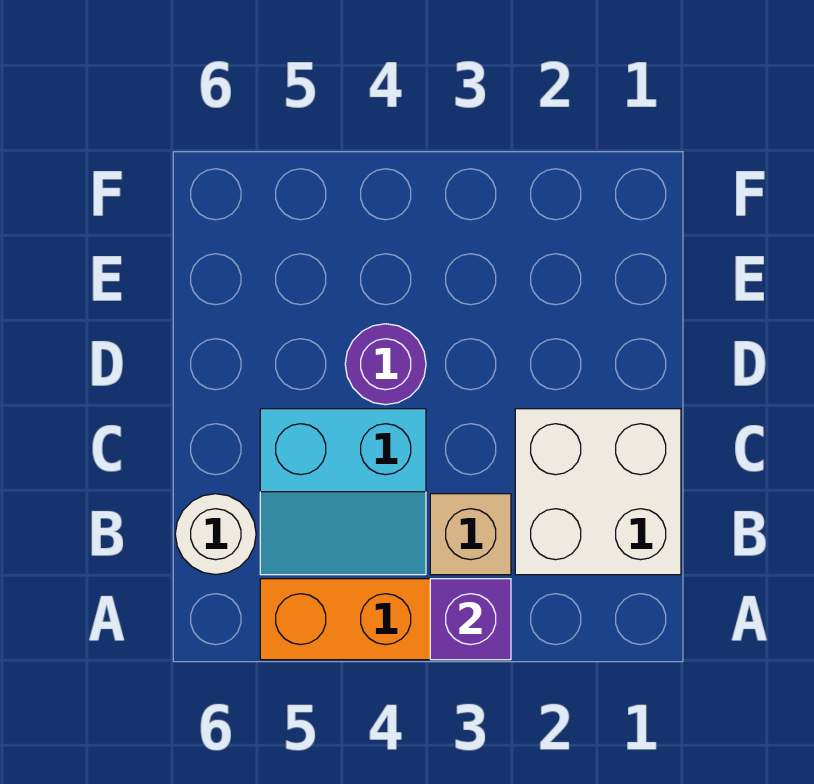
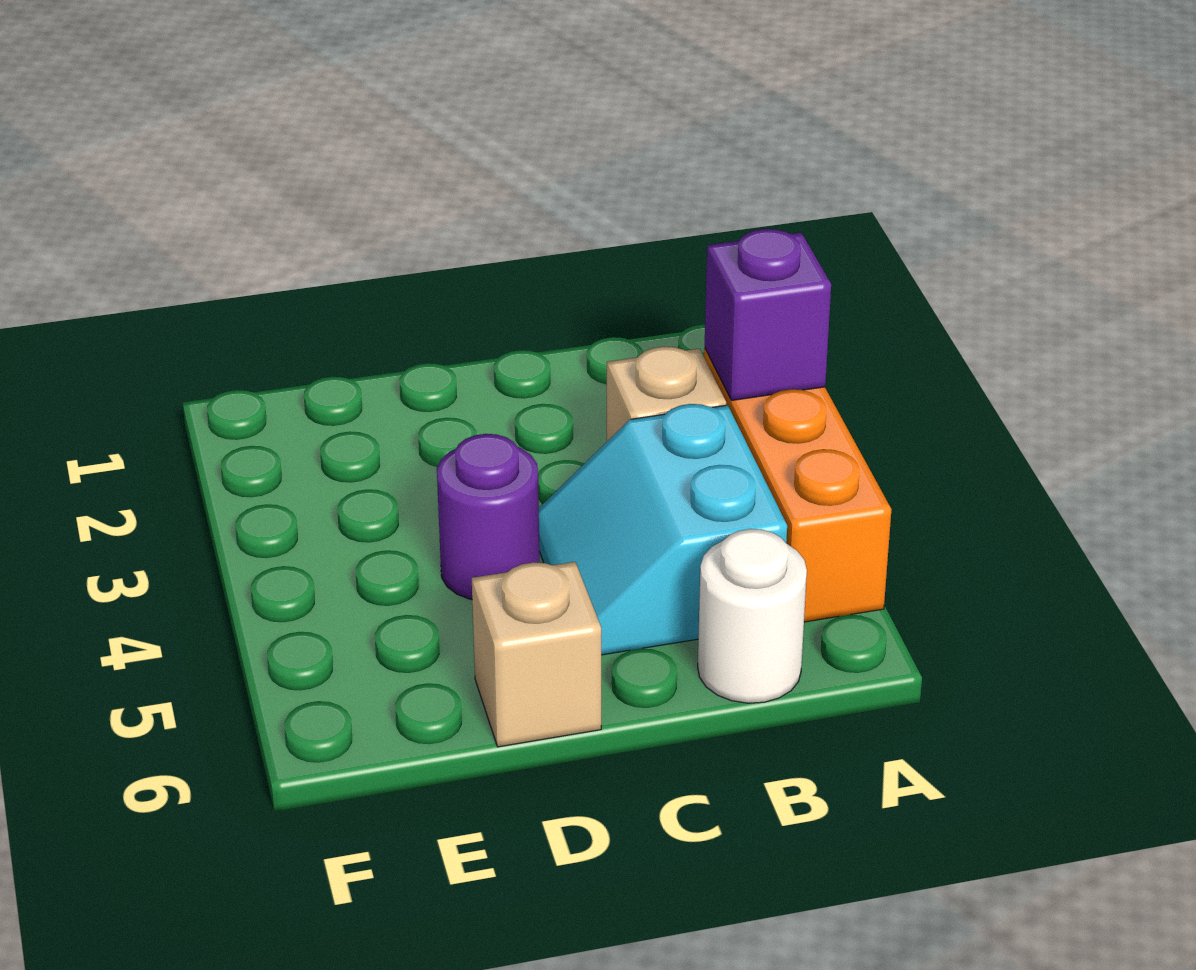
white brick B1:C2 level 1 -> none
cyan slope B4:C5 level 1 top C -> cyan slope B4:C5 level 1 top B
none -> tan brick D6 level 1

